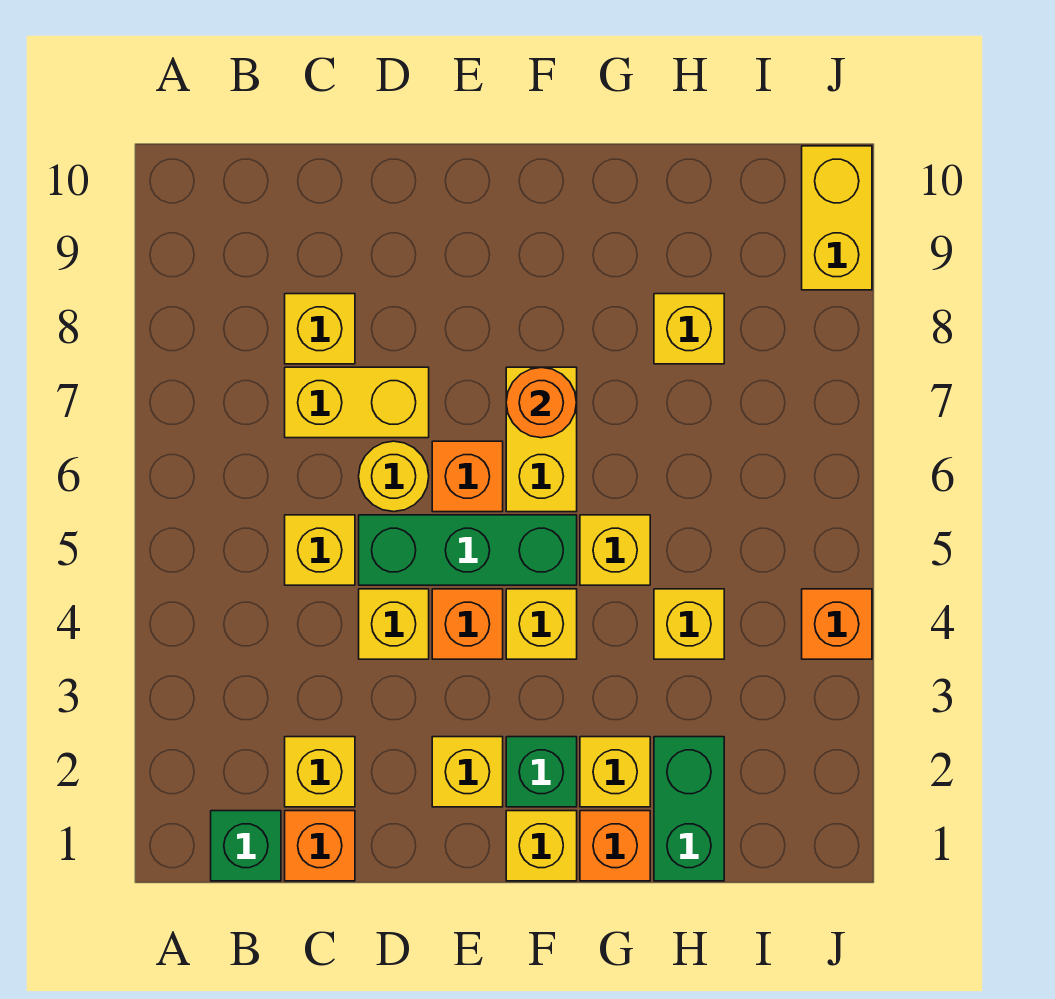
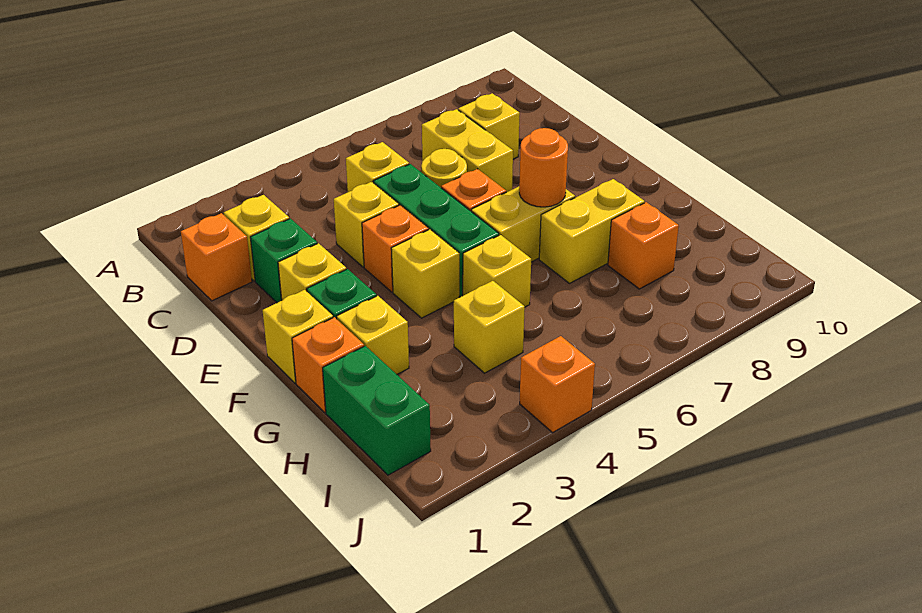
green brick B1 level 1 -> green brick D2 level 1
green brick H1:H2 level 1 -> green brick H1:I1 level 1
yellow brick H8 level 1 -> orange brick H8 level 1
yellow brick J9:J10 level 1 -> yellow brick G7:G8 level 1

